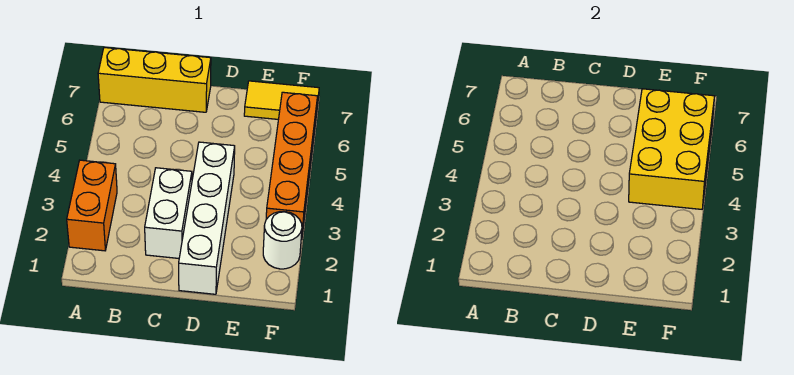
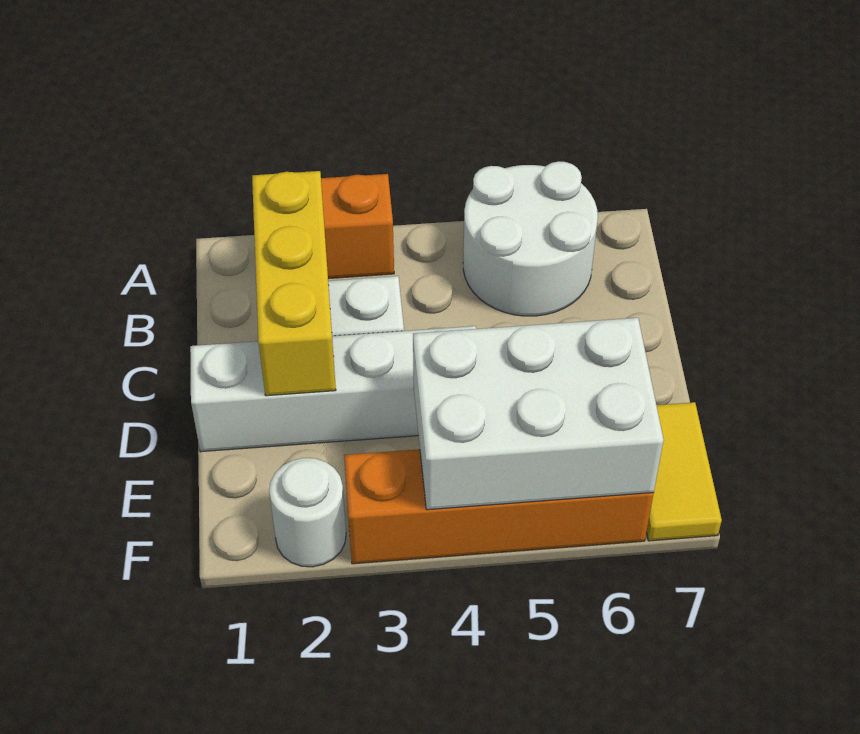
none -> white round brick A5:B6 level 1
yellow brick A7:C7 level 1 -> yellow brick B2:D2 level 2
yellow brick E4:F6 level 2 -> white brick E4:F6 level 2

